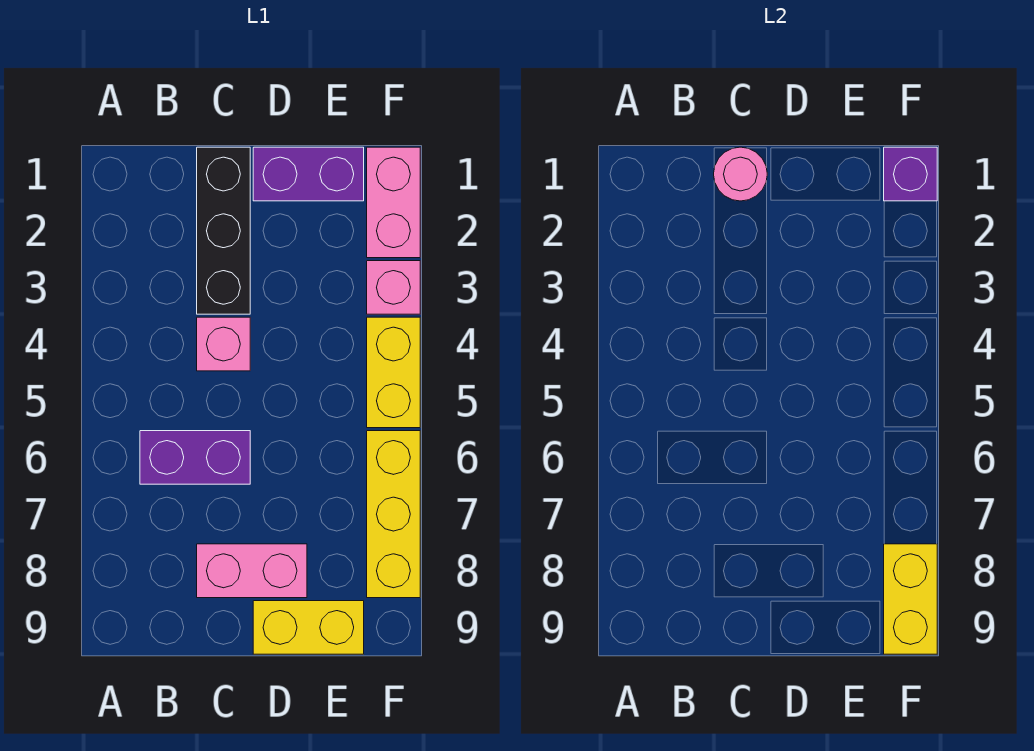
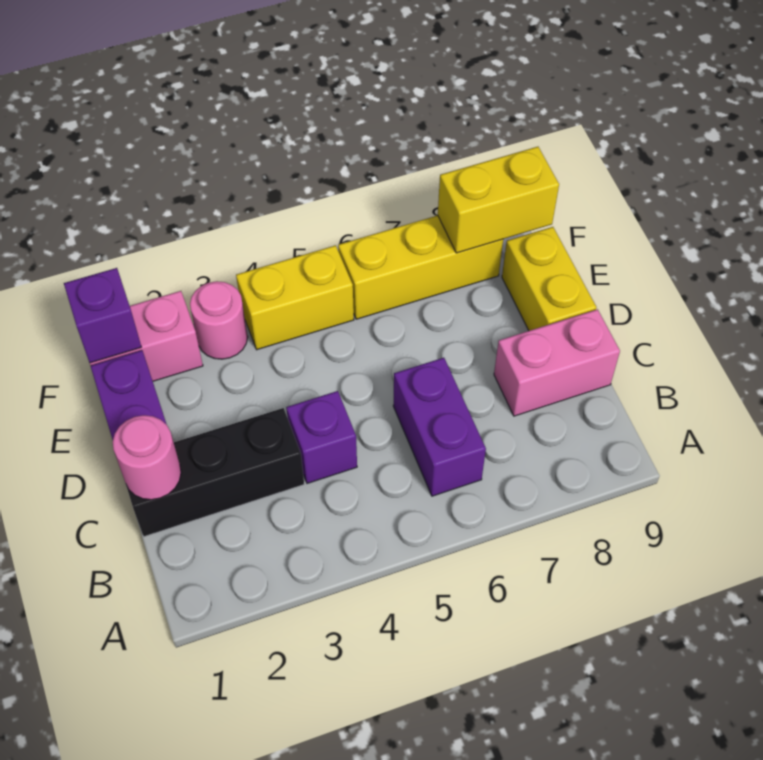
pink brick C4 level 1 -> purple brick C4 level 1
pink brick C8:D8 level 1 -> pink brick C8:C9 level 1
pink brick F3 level 1 -> pink round brick F3 level 1

